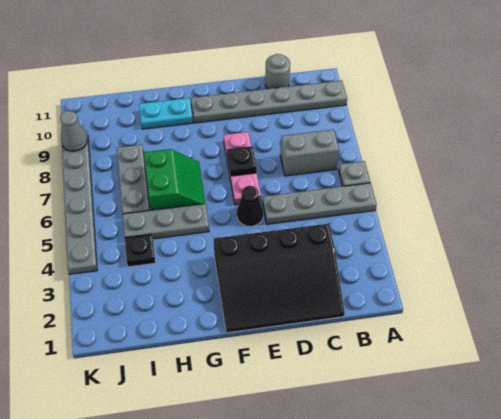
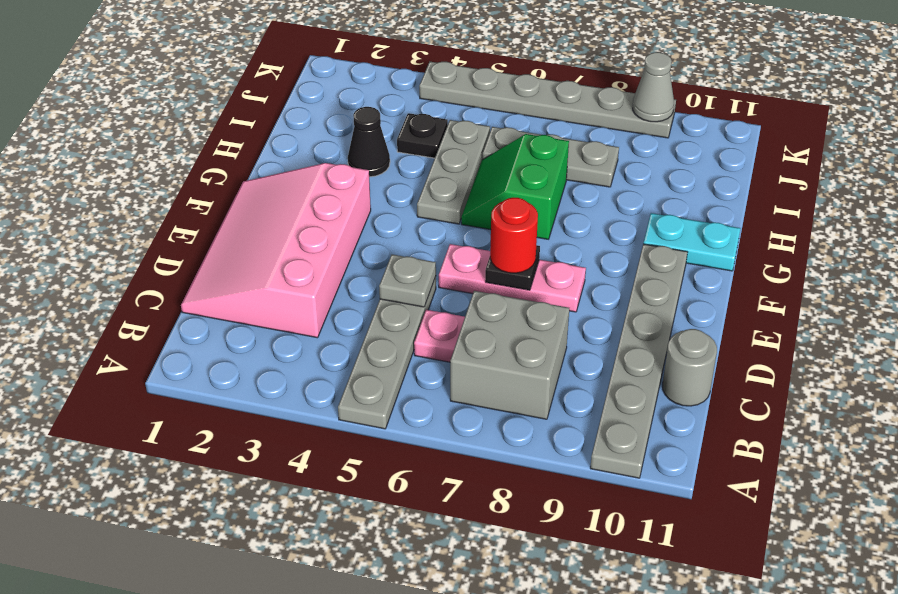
grey plate A6 level 1 -> grey plate D5 level 2
grey brick B7:C7 level 1 -> grey brick B7:C8 level 1
black slope C1:F3 level 1 top 3 -> pink slope C1:F3 level 1 top 3
none -> pink plate C6 level 1
black cone E5 level 1 -> black cone H3 level 1
none -> red round brick E7 level 3
green slope G6:H7 level 1 top H -> green slope G6:H7 level 1 top 7
cyan plate G10:H10 level 1 -> cyan plate G10:G11 level 1

